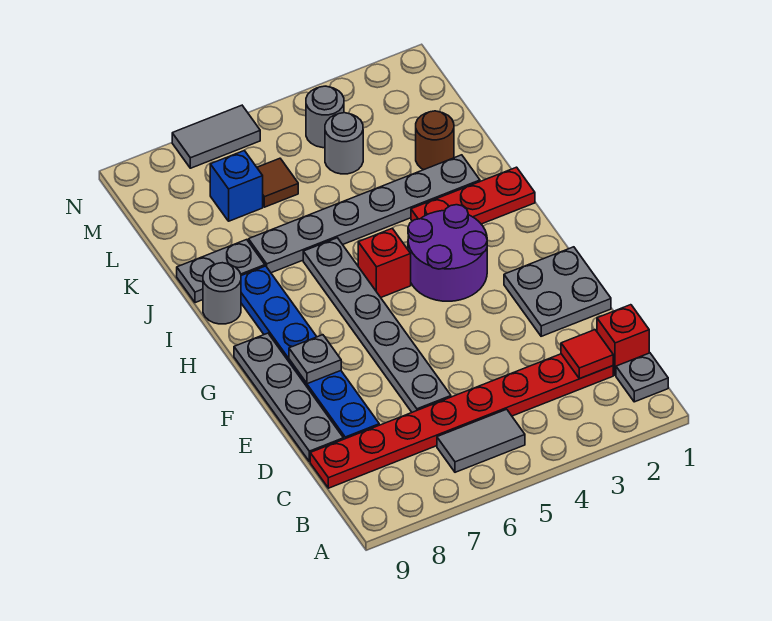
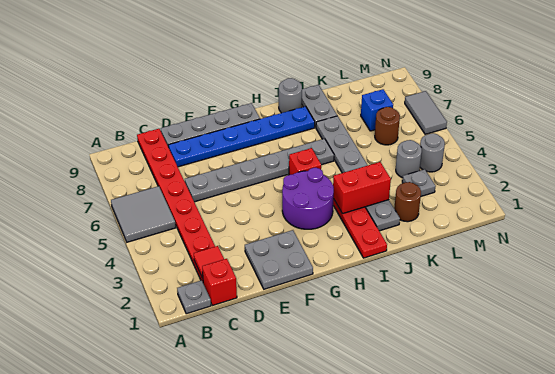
grey tile B5:B6 level 1 -> grey tile A5:B6 level 1
grey plate F8 level 2 -> grey plate L3 level 1
none -> red brick I3:J3 level 2
brown tile L6 level 1 -> brown round brick L6 level 1

